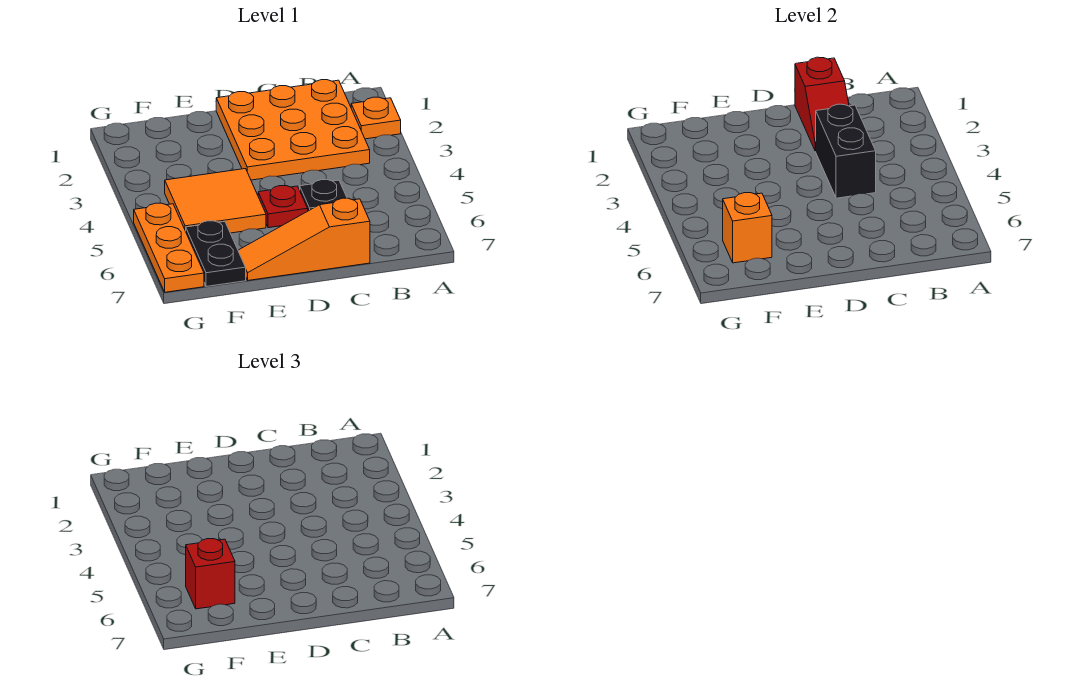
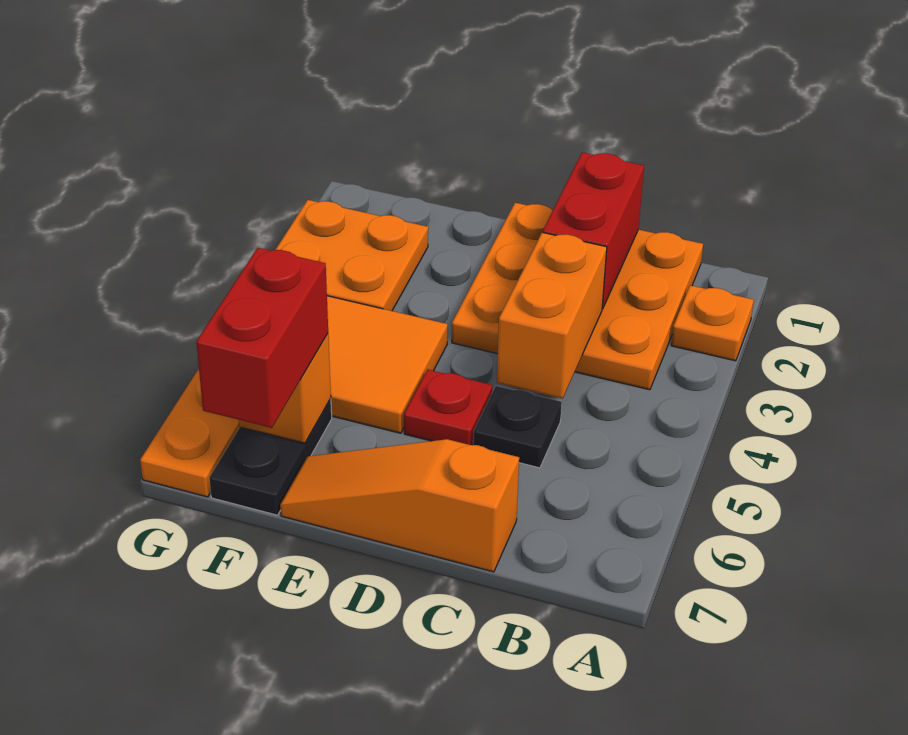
red slope C1:C2 level 2 top 1 -> red brick C1:C2 level 2
black brick C3:C4 level 2 -> orange brick C3:C4 level 2
none -> orange plate F2:G3 level 1
red brick F6 level 3 -> red brick F6:F7 level 3

